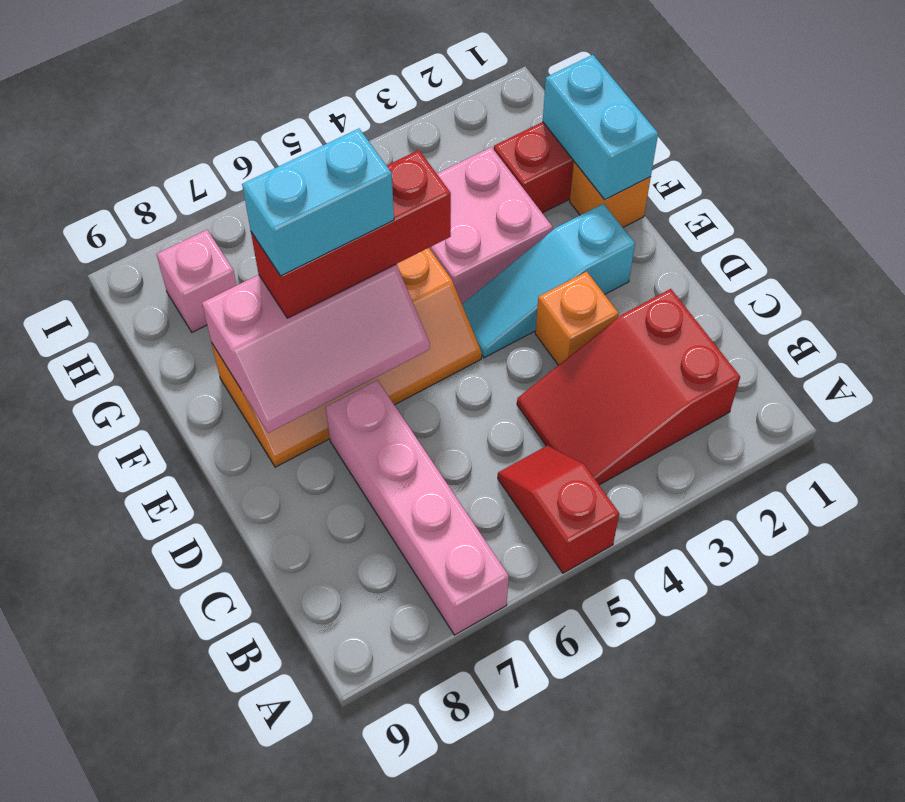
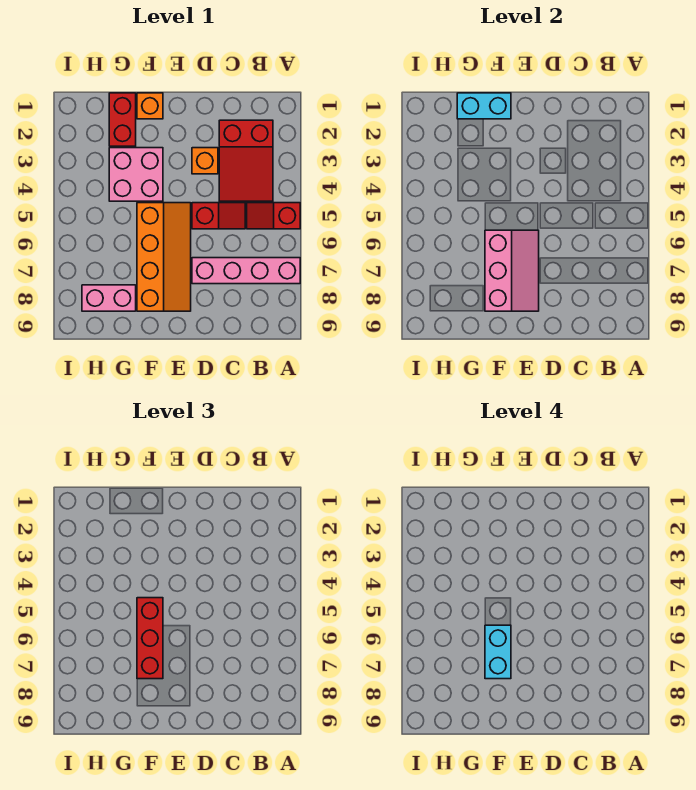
none -> red slope C5:D5 level 1 top D
cyan slope E2:E4 level 1 top 2 -> none
pink brick H8 level 1 -> pink brick G8:H8 level 1

